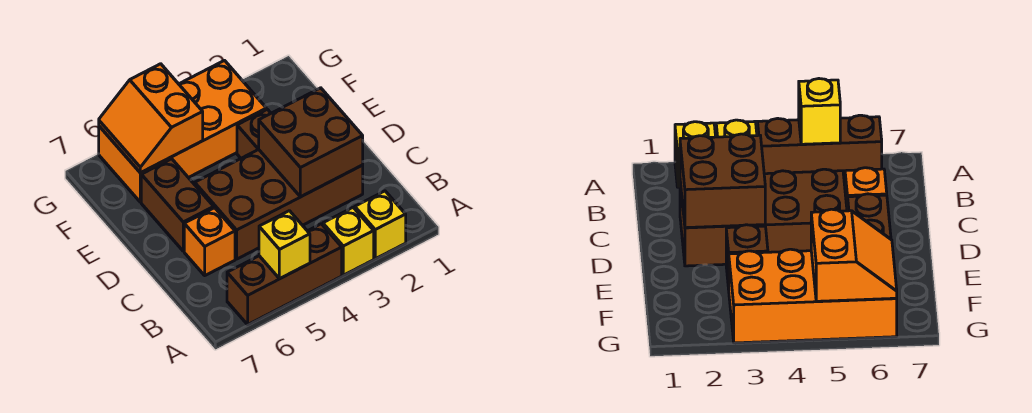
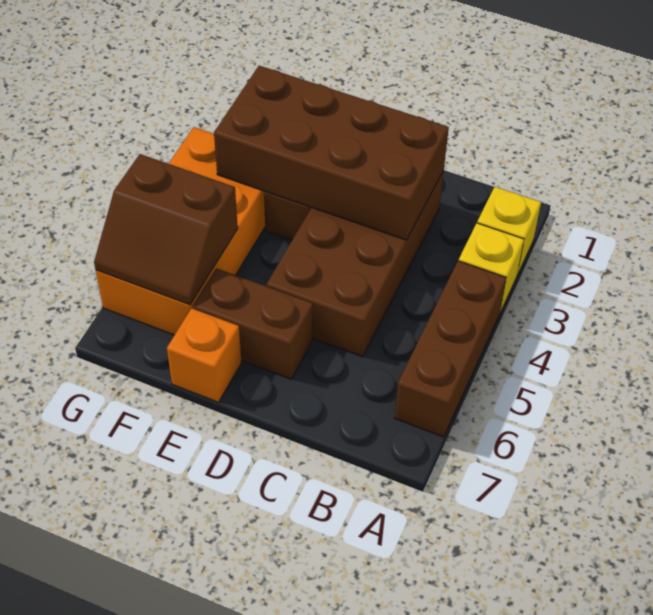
yellow brick A5 level 2 -> none
brown brick C2:D3 level 2 -> brown brick C2:F3 level 2
orange brick C6 level 1 -> orange brick E7 level 1
orange slope F5:G6 level 2 top 5 -> brown slope F5:G6 level 2 top 5

